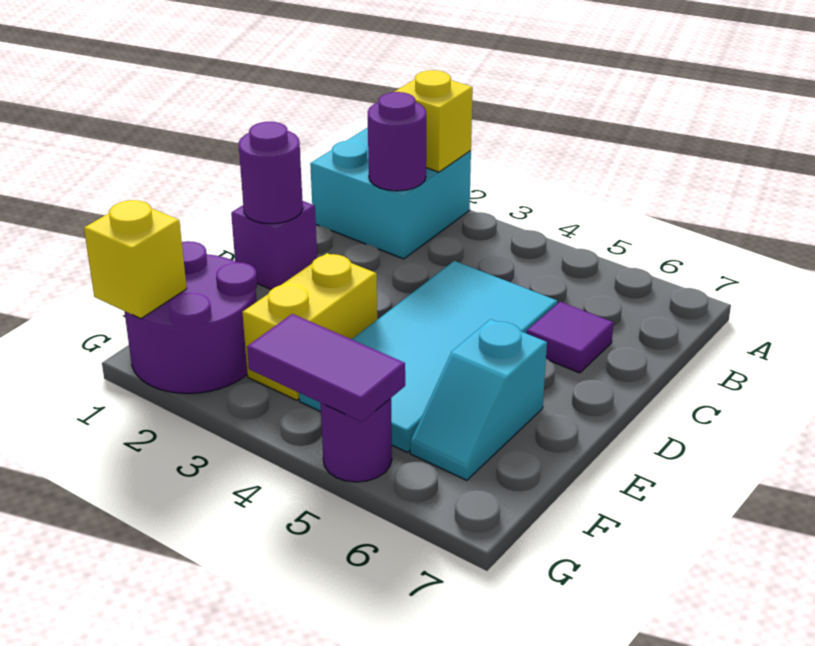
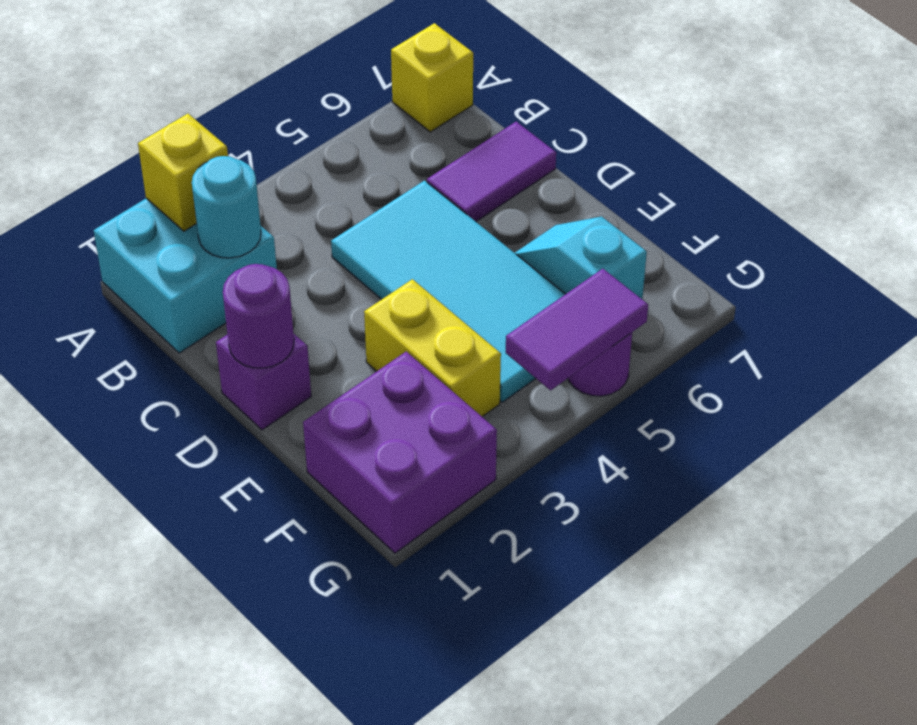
purple round brick B2 level 2 -> cyan round brick B2 level 2
purple tile C6 level 1 -> purple tile C6:C7 level 1
cyan slope E6:F6 level 1 top E -> cyan slope E6:F6 level 1 top F
purple round brick F1:G2 level 1 -> purple brick F1:G2 level 1
yellow brick G1 level 2 -> yellow brick A7 level 1

